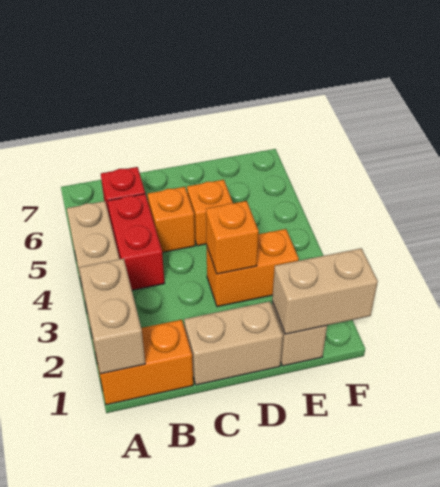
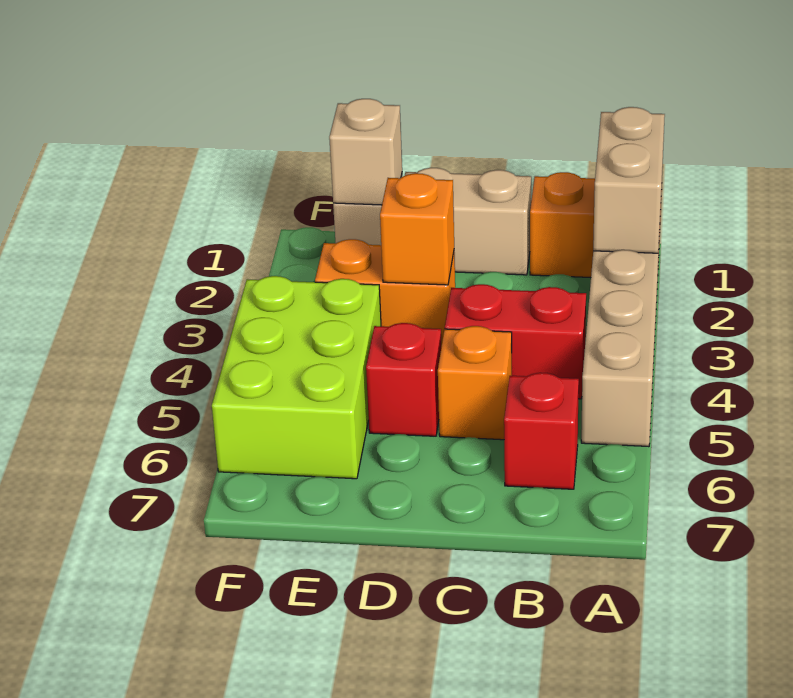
red brick B4:B5 level 1 -> red brick B4:C4 level 1
orange brick D5 level 1 -> red brick D5 level 1
tan brick E1:F1 level 2 -> tan brick E1 level 2
none -> lime brick E4:F6 level 1

